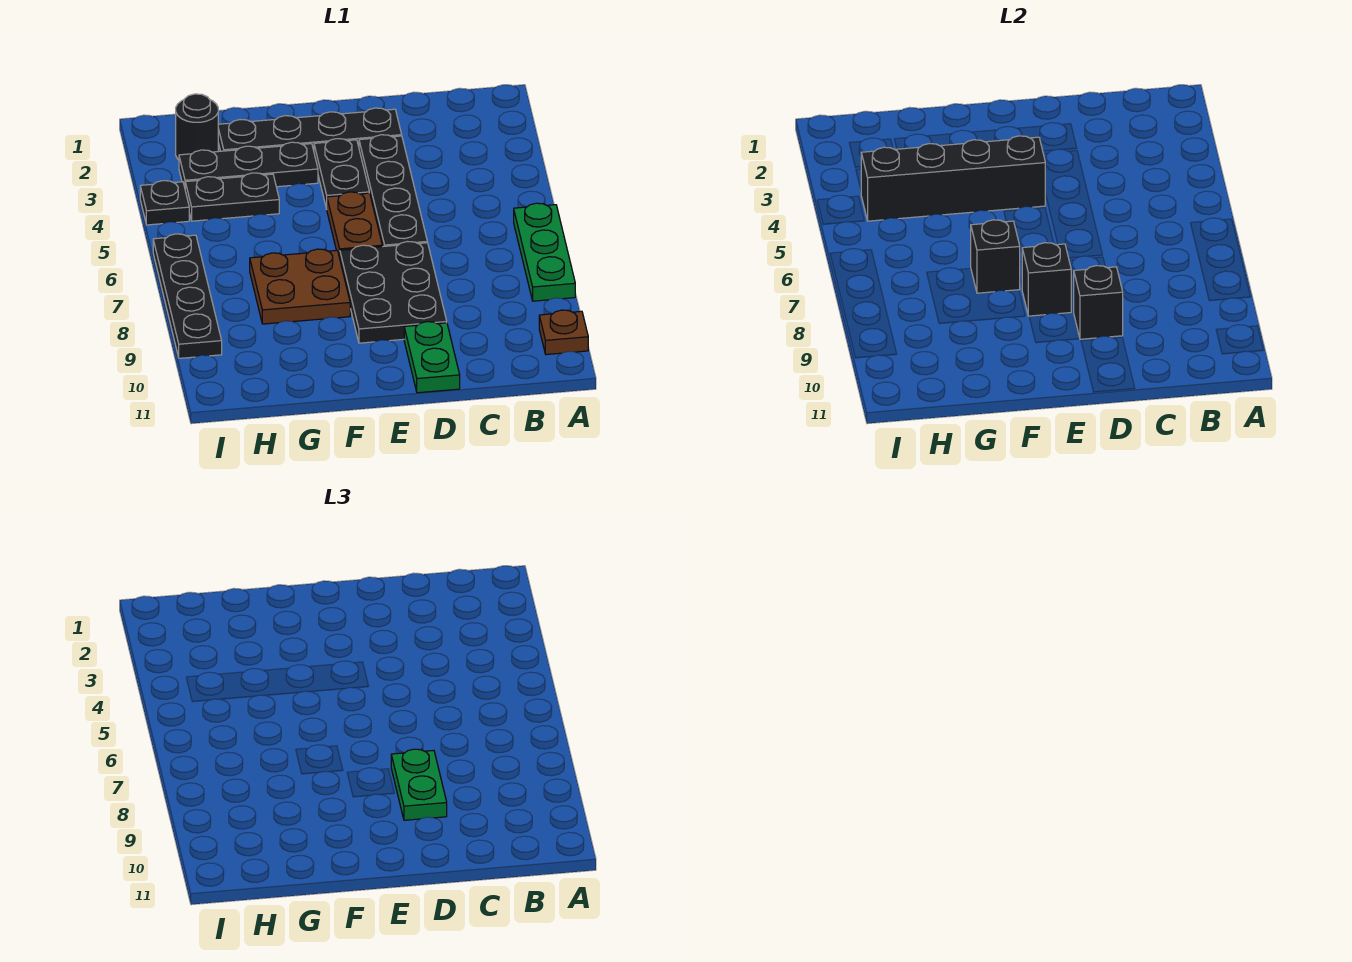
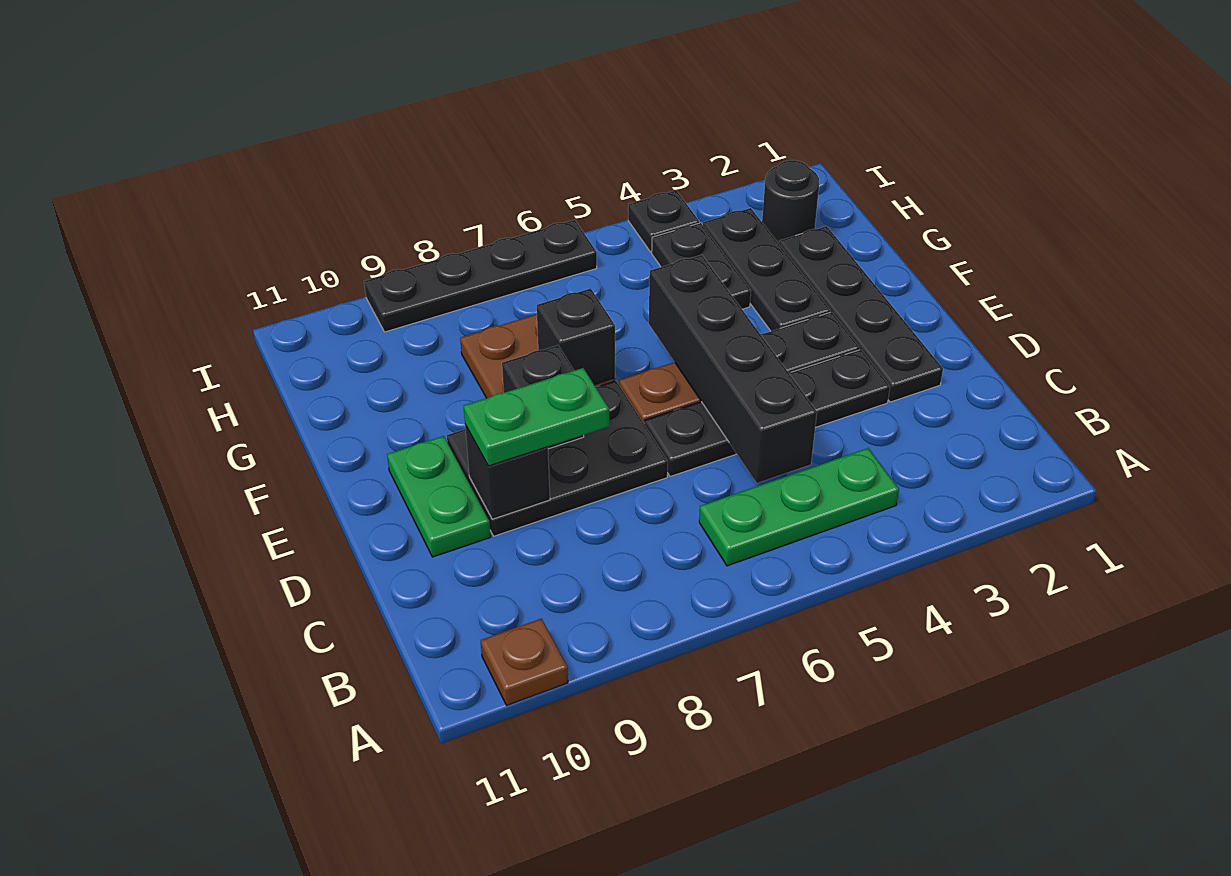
green plate A6:A8 level 1 -> green plate B4:B6 level 1
green plate D10:D11 level 1 -> green plate D10:E10 level 1
black brick E4:H4 level 2 -> black brick C5:F5 level 2

